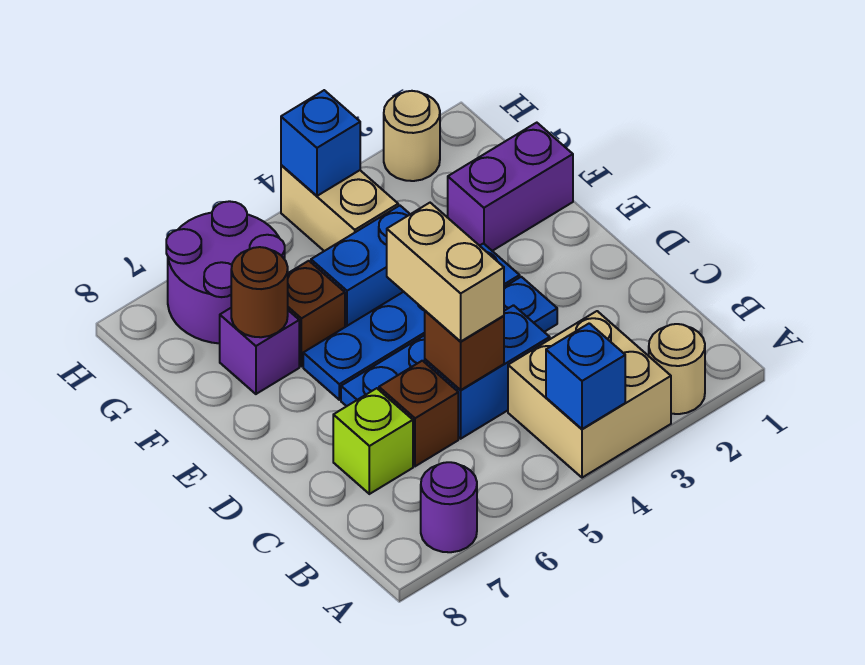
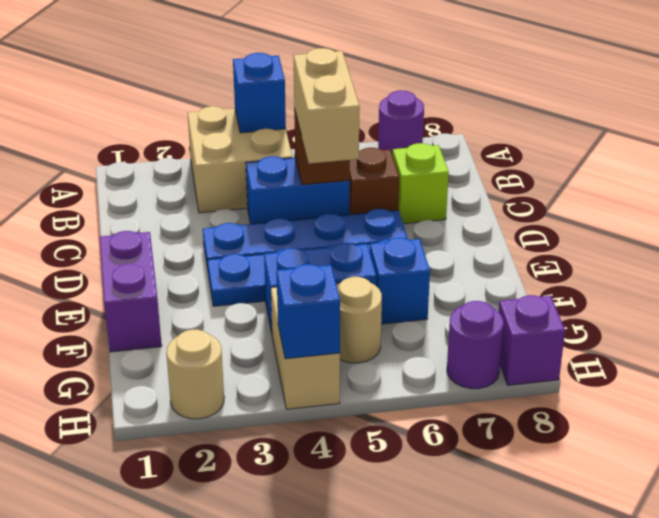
tan round brick A2 level 1 -> tan round brick G5 level 1
purple brick F1:F2 level 1 -> purple brick E1:F1 level 1
brown brick F6 level 1 -> blue brick F6 level 1
purple brick F7 level 1 -> purple brick H8 level 1
brown round brick F7 level 2 -> none
purple round brick G6:H7 level 1 -> purple round brick H7 level 1

